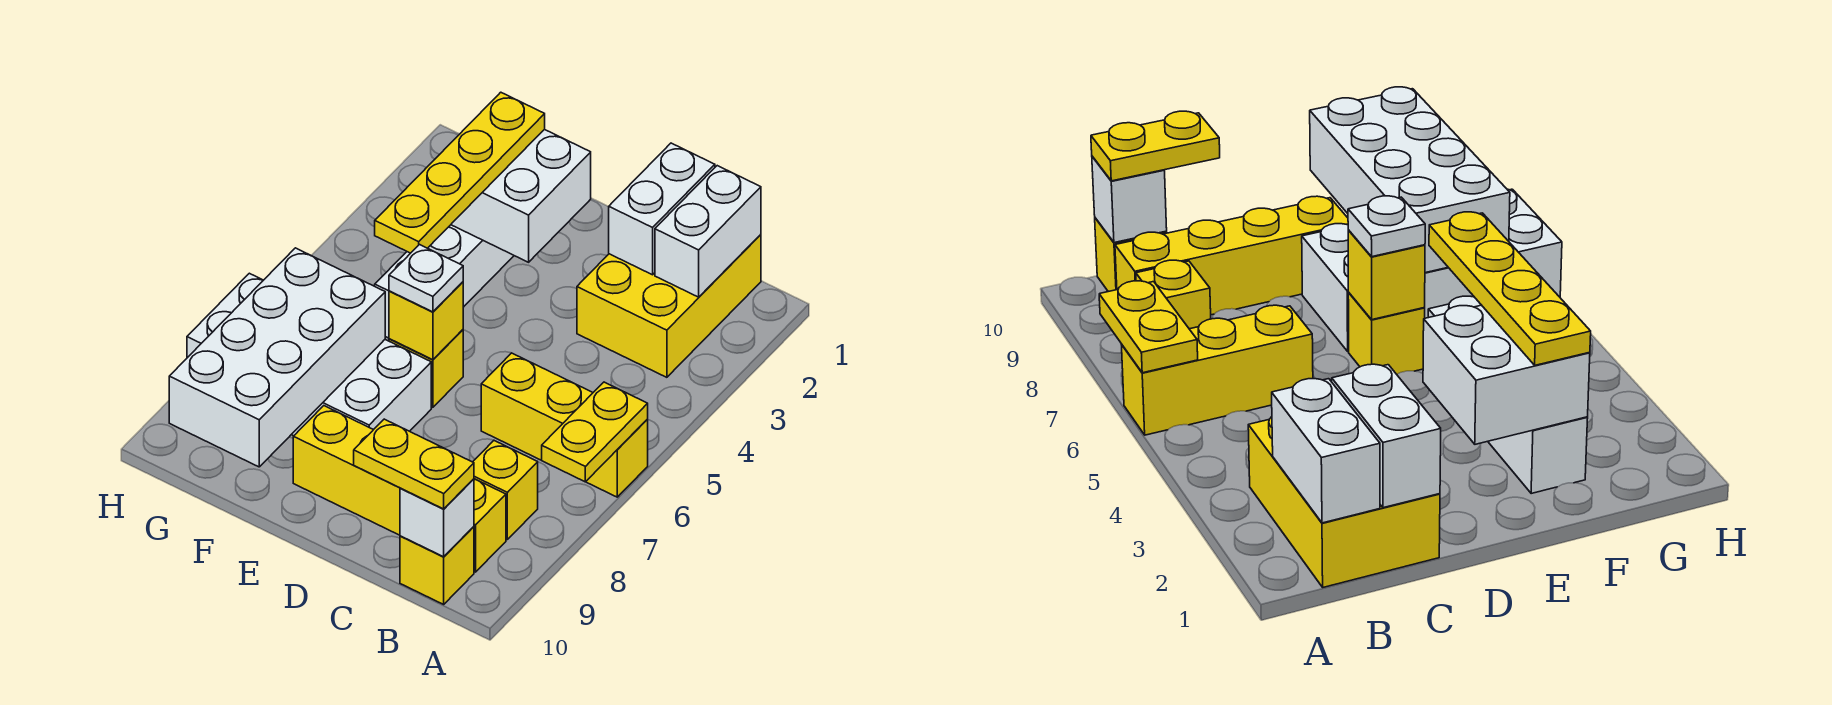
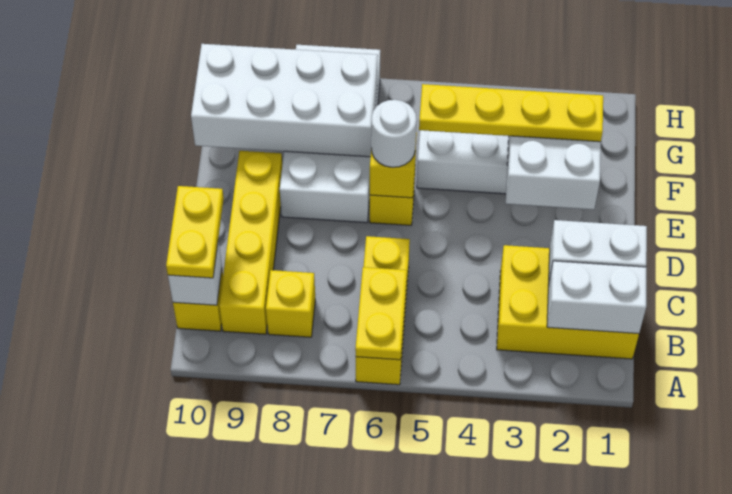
yellow plate A6:A7 level 2 -> yellow plate A6:B6 level 2
white plate E6 level 3 -> white round brick E6 level 3

